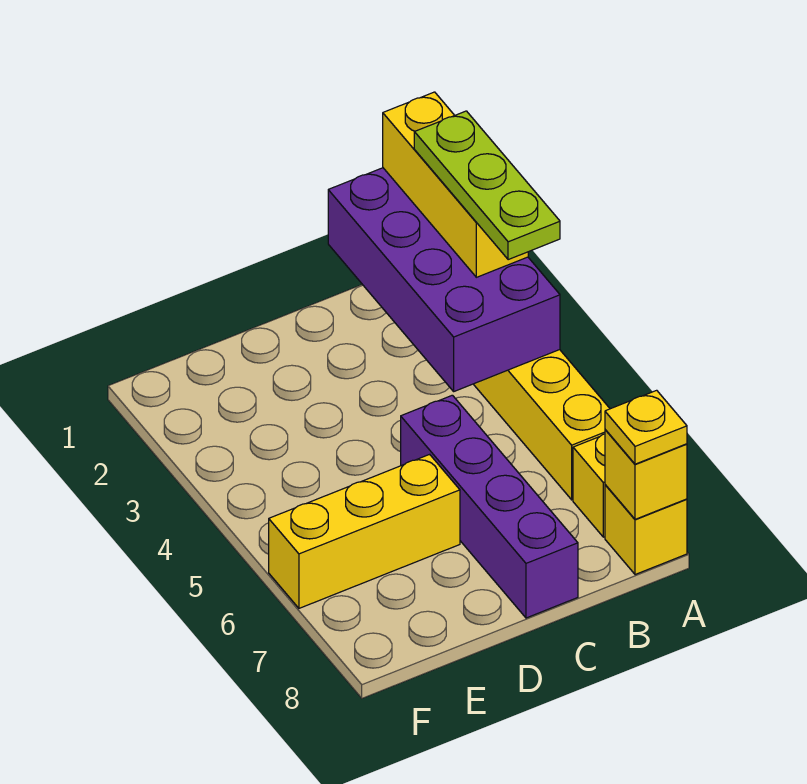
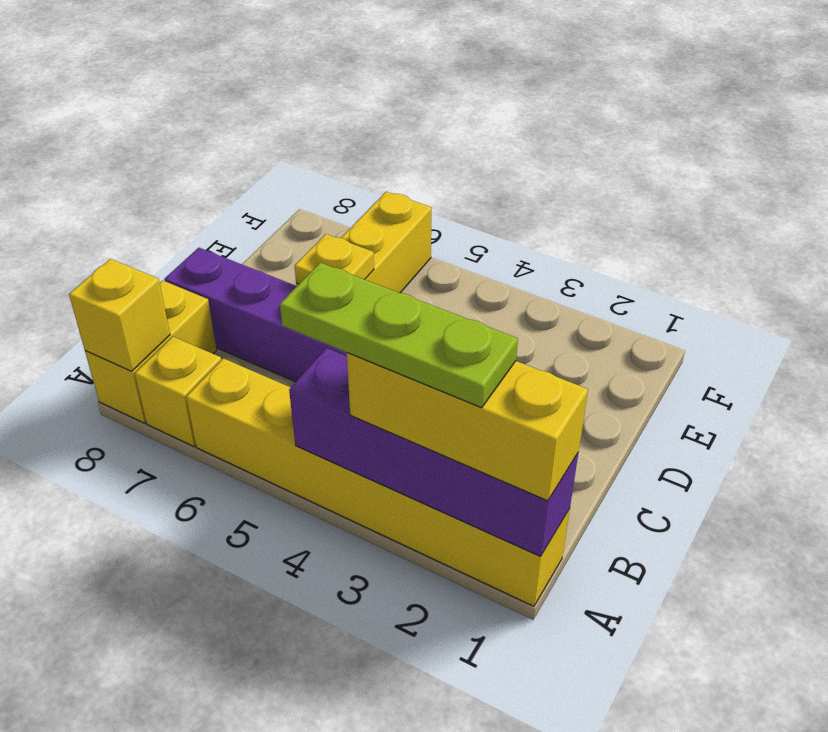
purple brick A1:B4 level 2 -> purple brick A1:A4 level 2
yellow brick A8 level 1 -> yellow brick A8:B8 level 1
yellow plate A8 level 3 -> yellow plate D6 level 2

